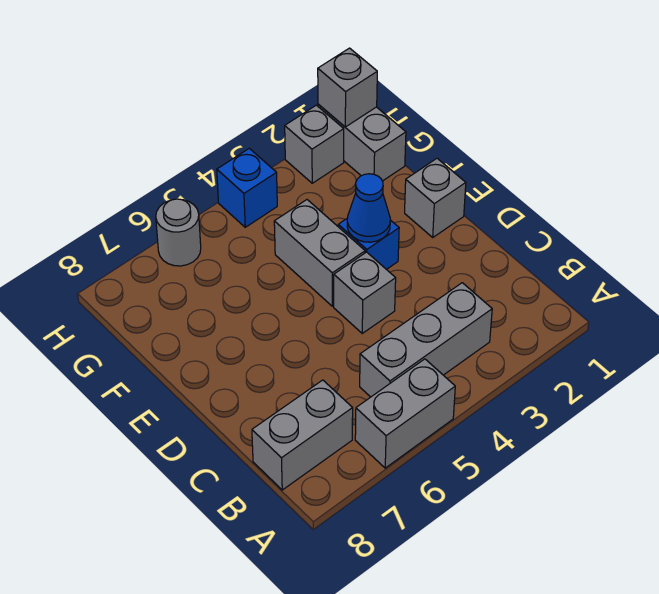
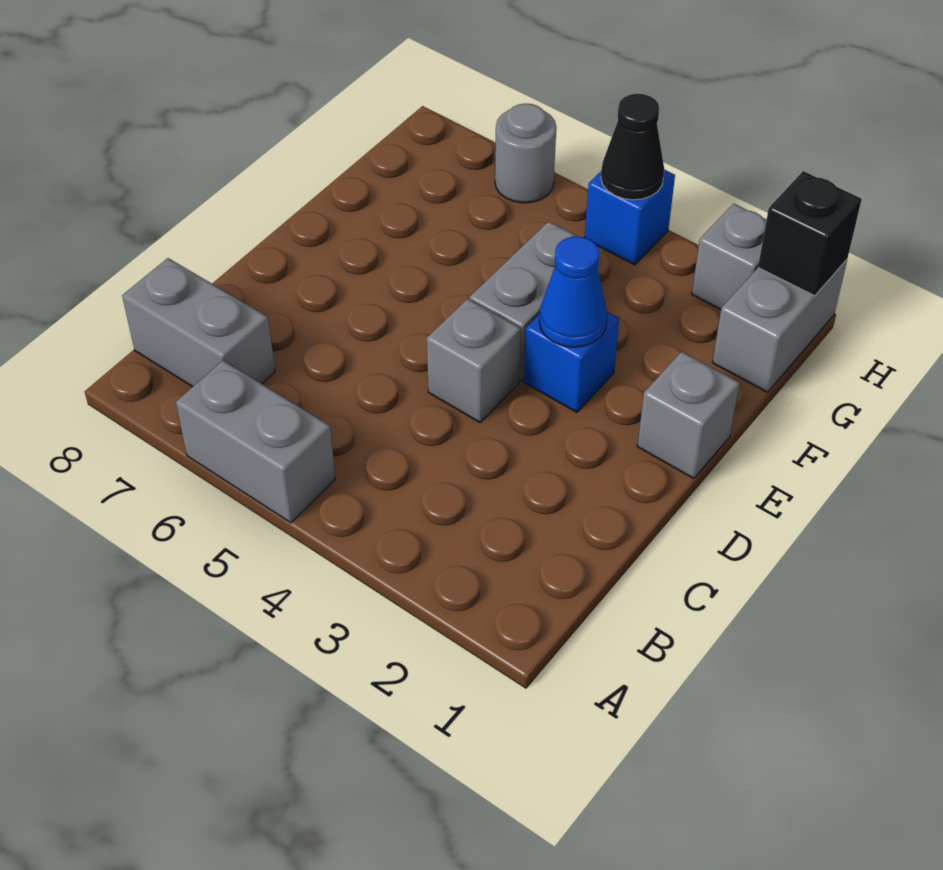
grey brick B3:B5 level 1 -> none
grey brick H1 level 2 -> black brick H1 level 2
none -> black cone H4 level 2

